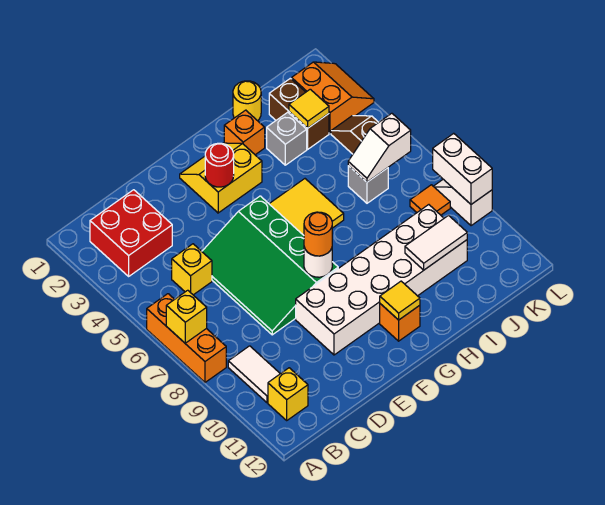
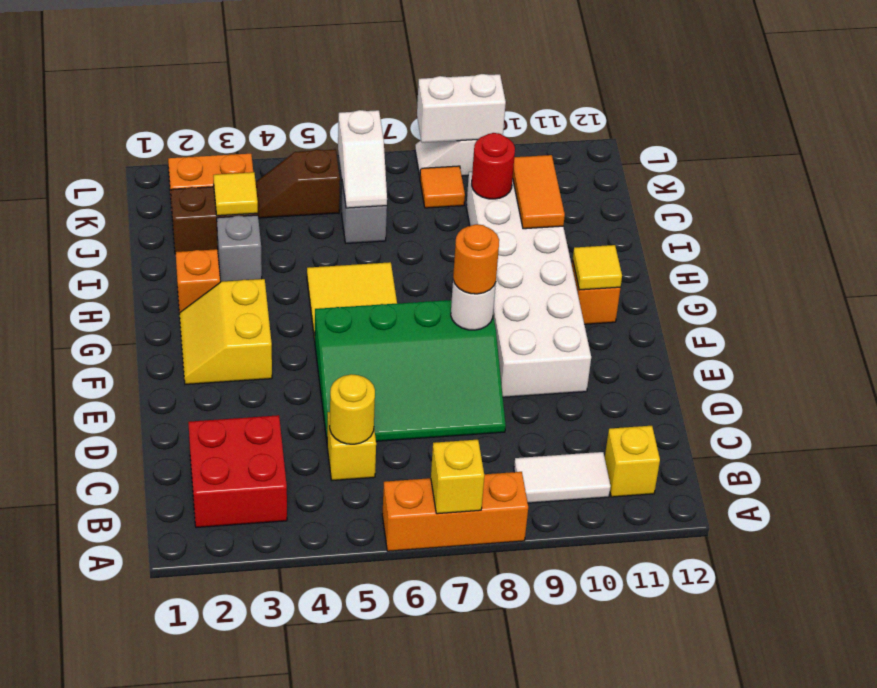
red round brick F3 level 2 -> red round brick J9 level 2
yellow round brick I1 level 1 -> yellow round brick C5 level 2
white tile I10:J10 level 2 -> orange tile I10:J10 level 2

